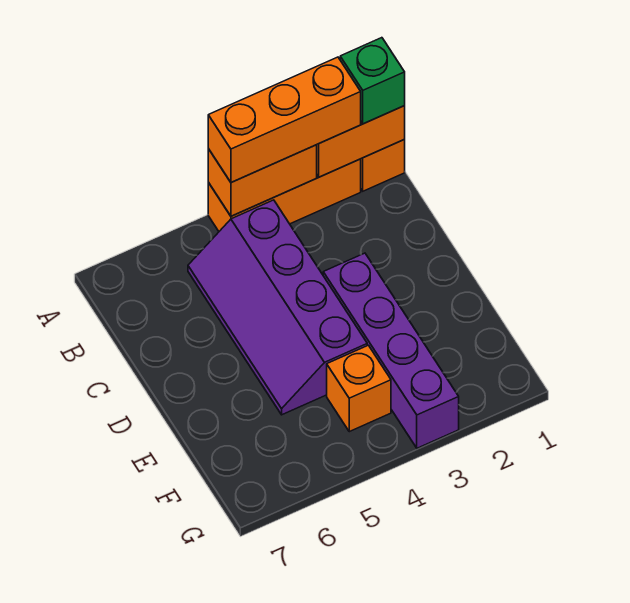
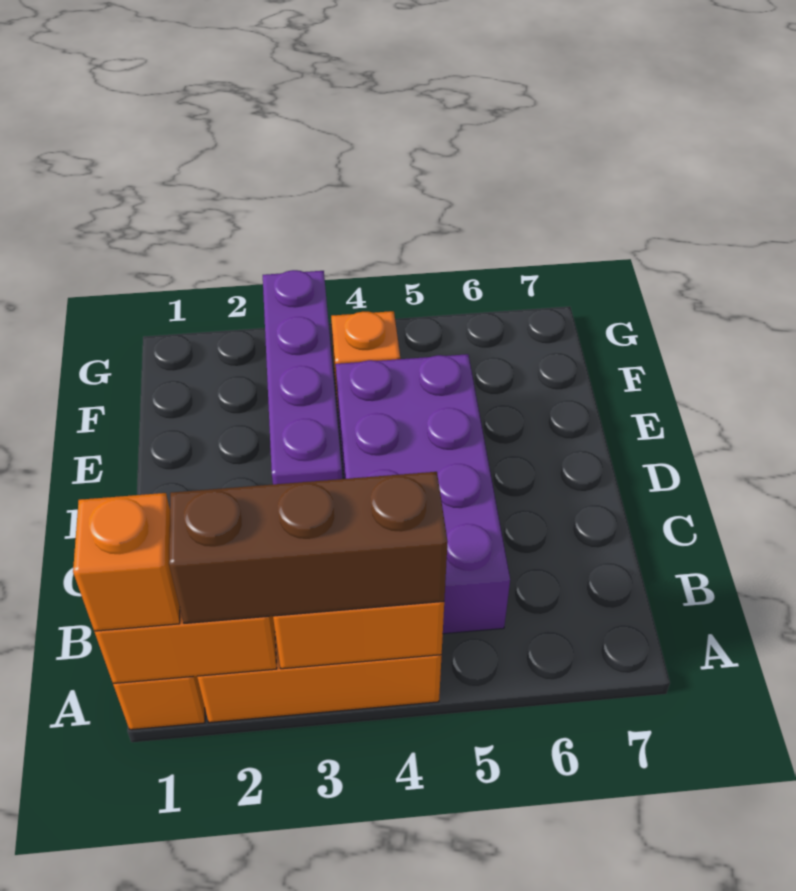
green brick A1 level 3 -> orange brick A1 level 3
orange brick A2:A4 level 3 -> brown brick A2:A4 level 3
purple slope B4:E5 level 1 top 4 -> purple brick B4:E5 level 1

